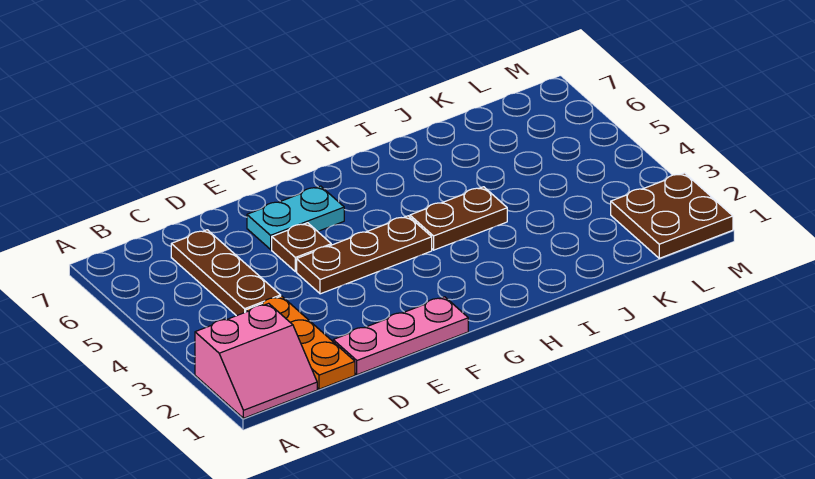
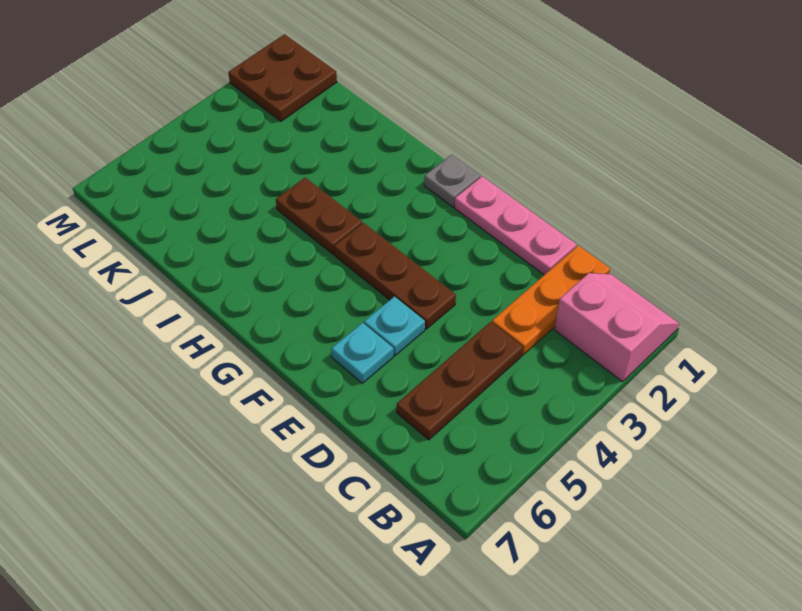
brown plate E5 level 1 -> cyan plate E5 level 1
cyan plate E6:F6 level 1 -> cyan plate E6 level 1
none -> grey plate G1 level 1

